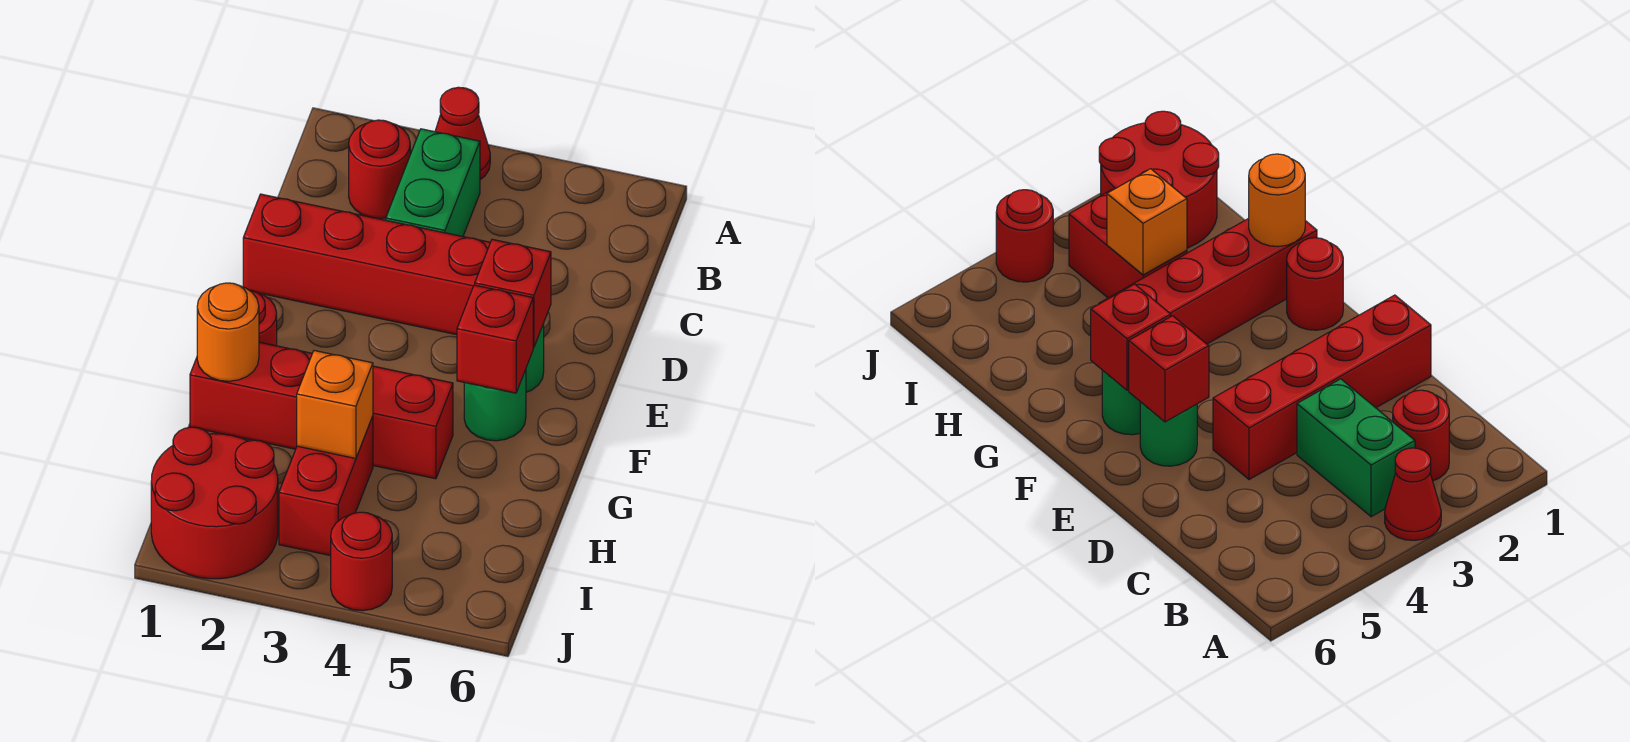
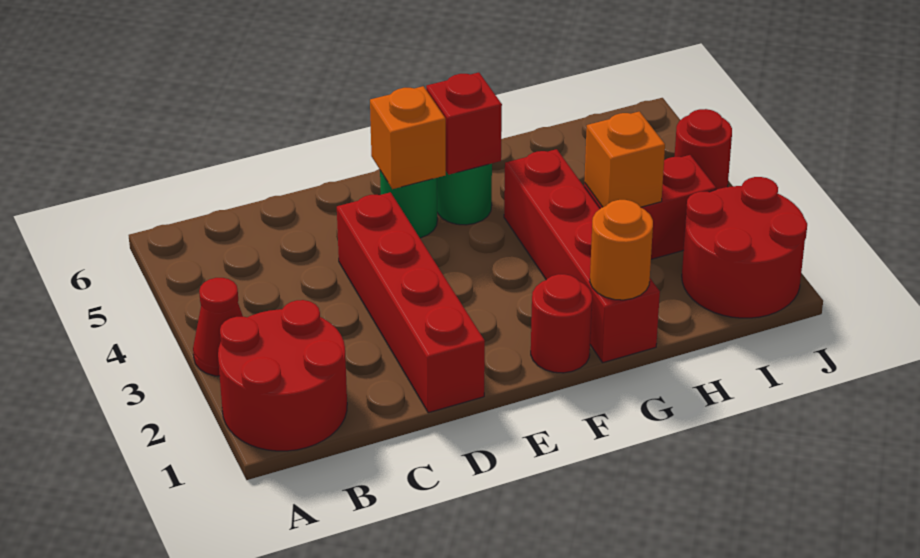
red round brick B2 level 1 -> red round brick A1:B2 level 1
green brick B3:C3 level 1 -> none
red brick E5 level 2 -> orange brick E5 level 2

